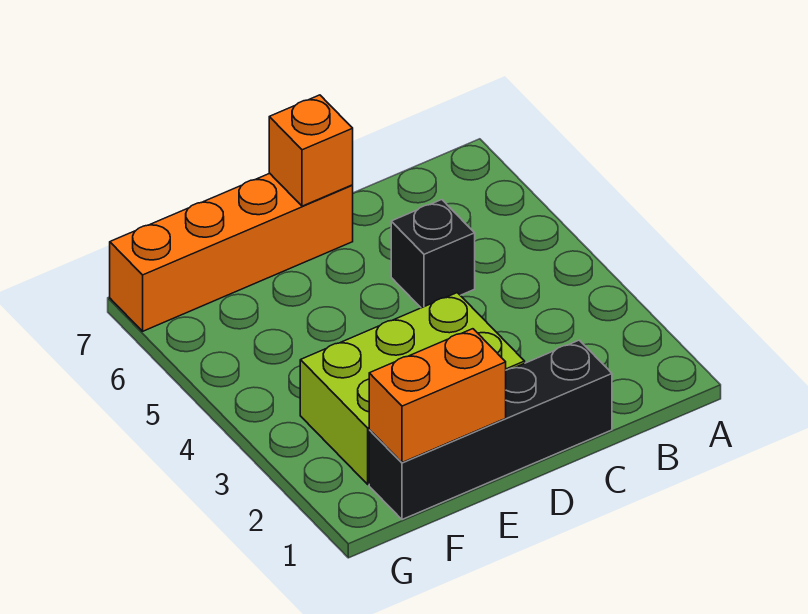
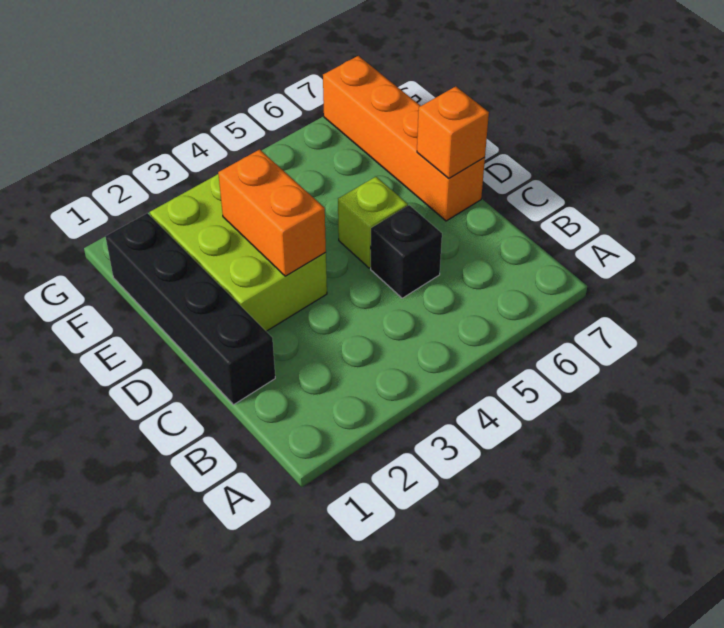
none -> lime brick D5 level 1
orange brick E1:F1 level 2 -> orange brick D3:E3 level 2

